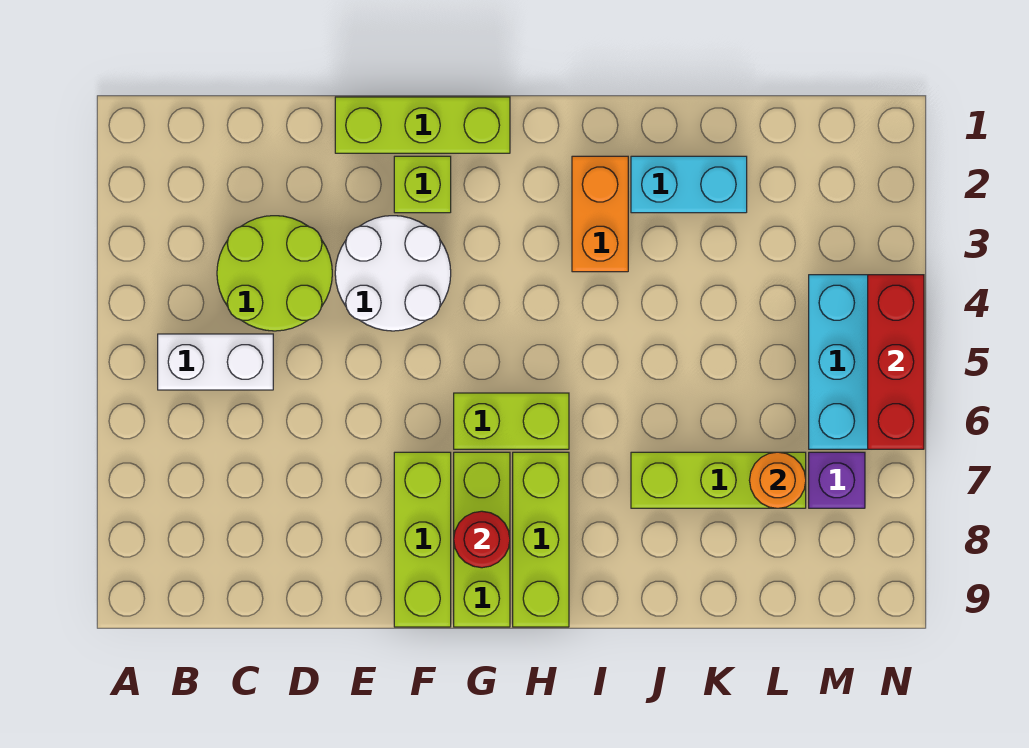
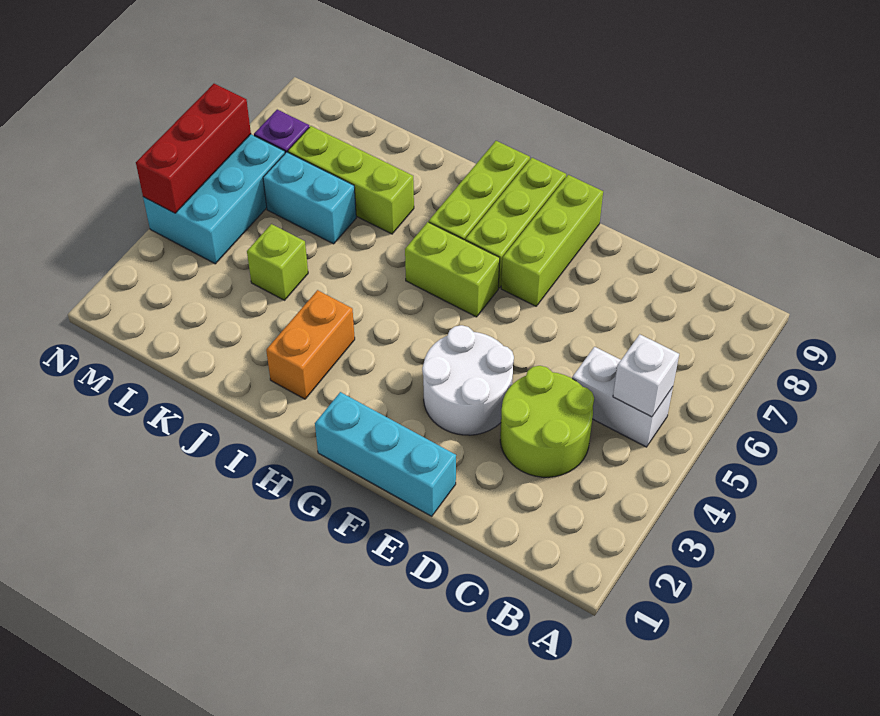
none -> white brick B5 level 2
lime brick E1:G1 level 1 -> cyan brick E1:G1 level 1
lime brick F2 level 1 -> lime brick K4 level 1
red round brick G8 level 2 -> none
cyan brick J2:K2 level 1 -> cyan brick K6:L6 level 1
orange round brick L7 level 2 -> none

